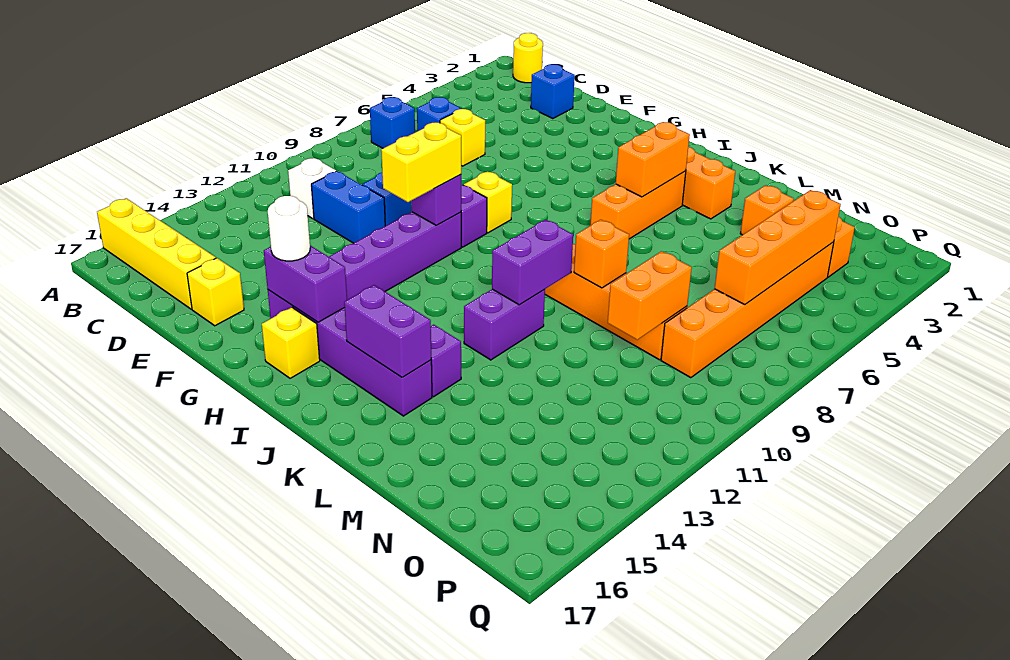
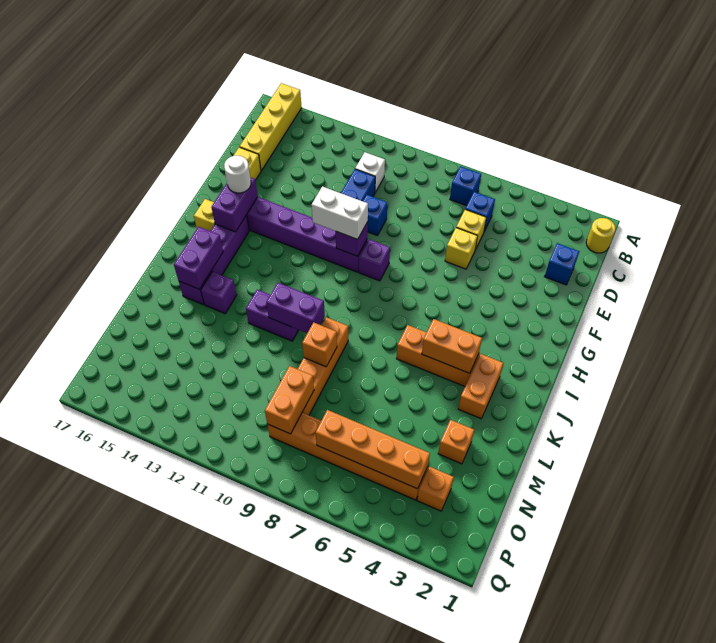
yellow brick G8 level 1 -> yellow brick E6 level 1
yellow brick G10:G11 level 3 -> white brick G10:G11 level 3
orange brick N9:N10 level 2 -> orange brick N9:O9 level 2

